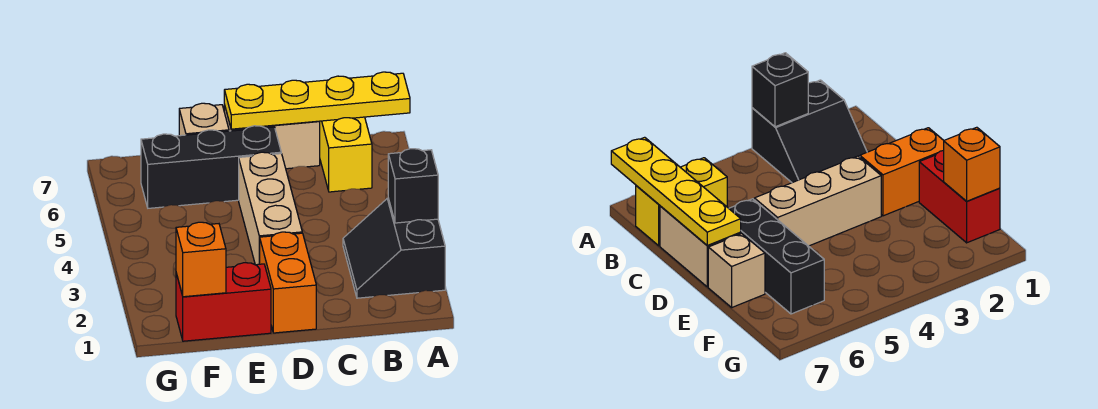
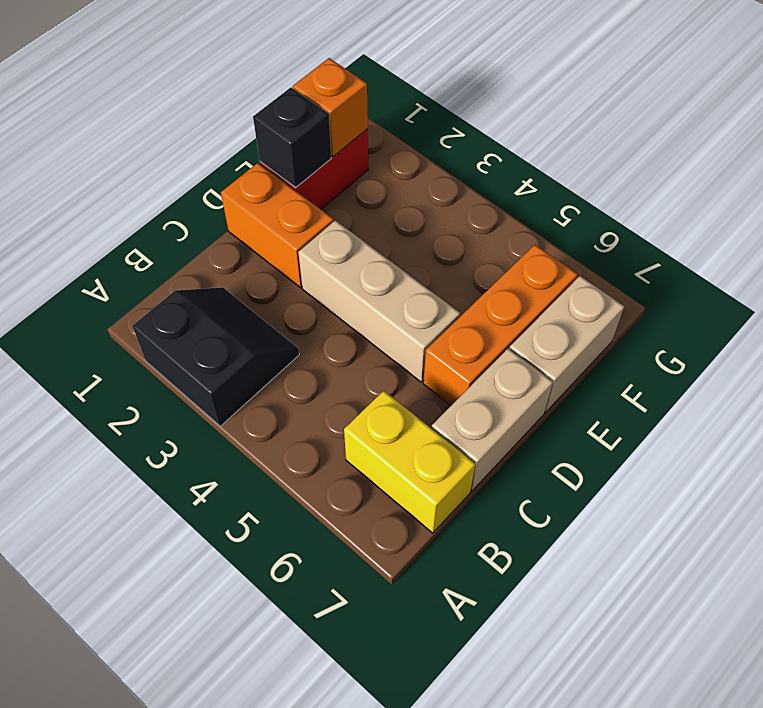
black brick A3 level 2 -> black brick E1 level 2
yellow plate A7:D7 level 2 -> none
black brick D6:F6 level 1 -> orange brick D6:F6 level 1
tan brick E7 level 1 -> tan brick E7:F7 level 1

